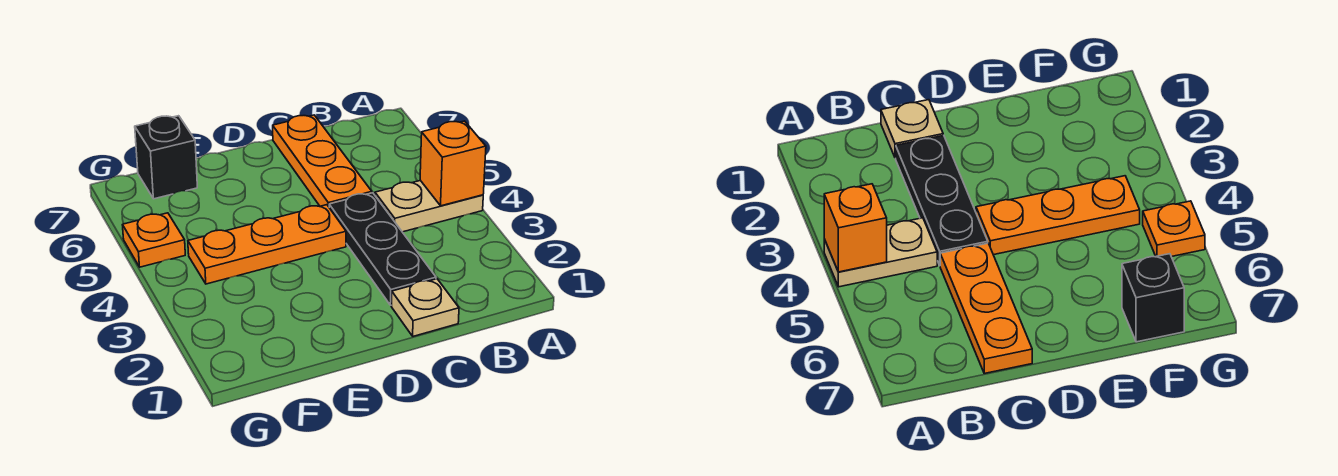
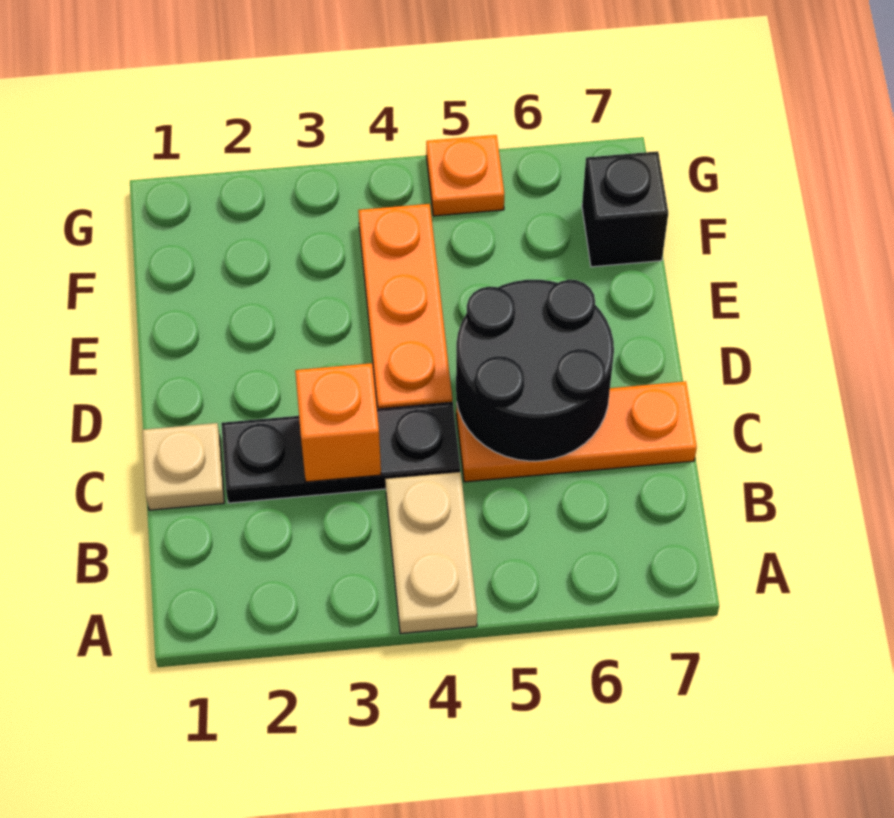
orange brick A4 level 2 -> orange brick C3 level 2
none -> black round brick C5:D6 level 2

